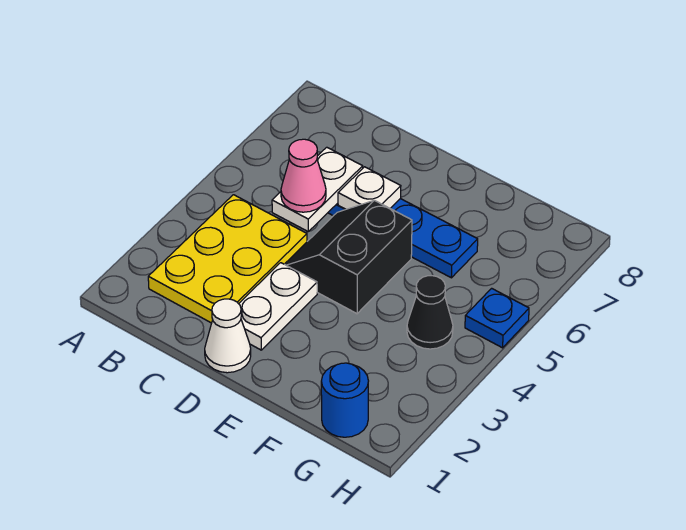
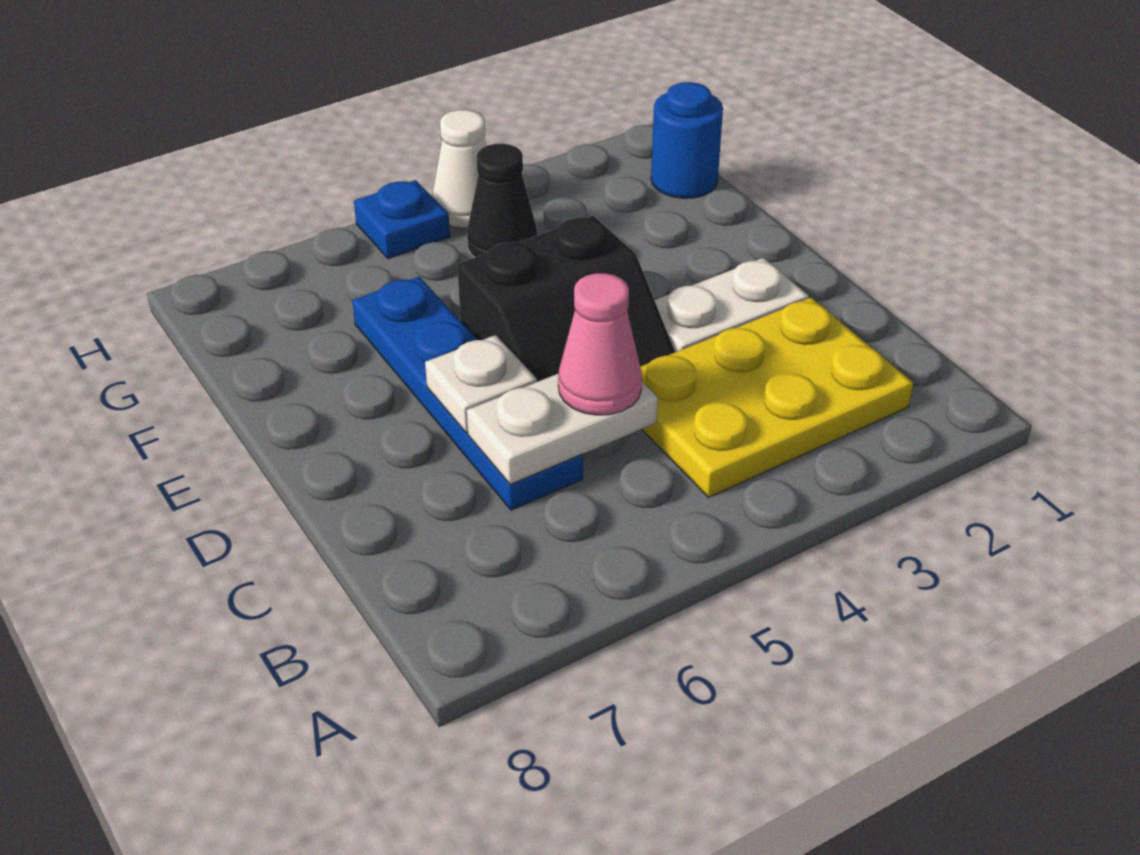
white cone D1 level 1 -> white cone H4 level 1

